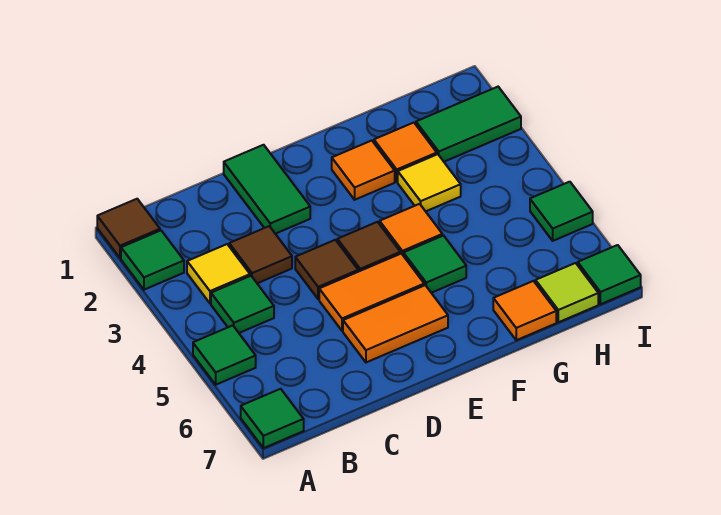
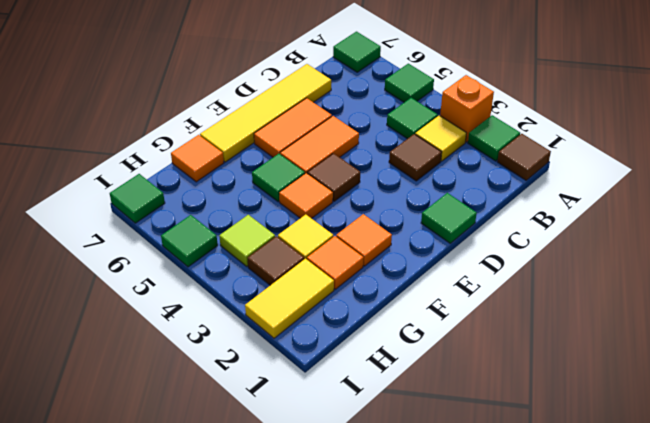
none -> orange brick A3 level 1
none -> yellow tile C7:F7 level 1
green tile D1:D2 level 1 -> green tile D1 level 1
brown tile D4 level 1 -> brown tile H3 level 1
green tile H2:I2 level 1 -> yellow tile H2:I2 level 1
lime tile H7 level 1 -> lime tile H4 level 1

